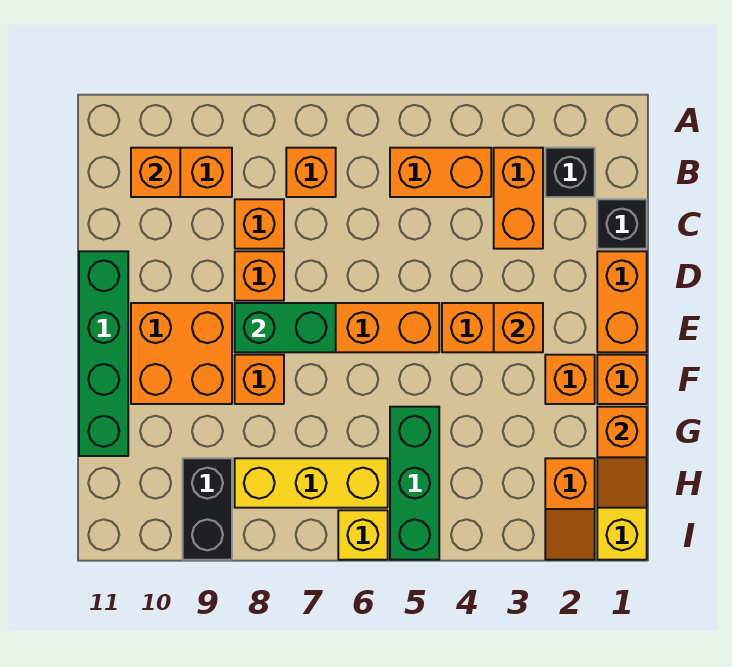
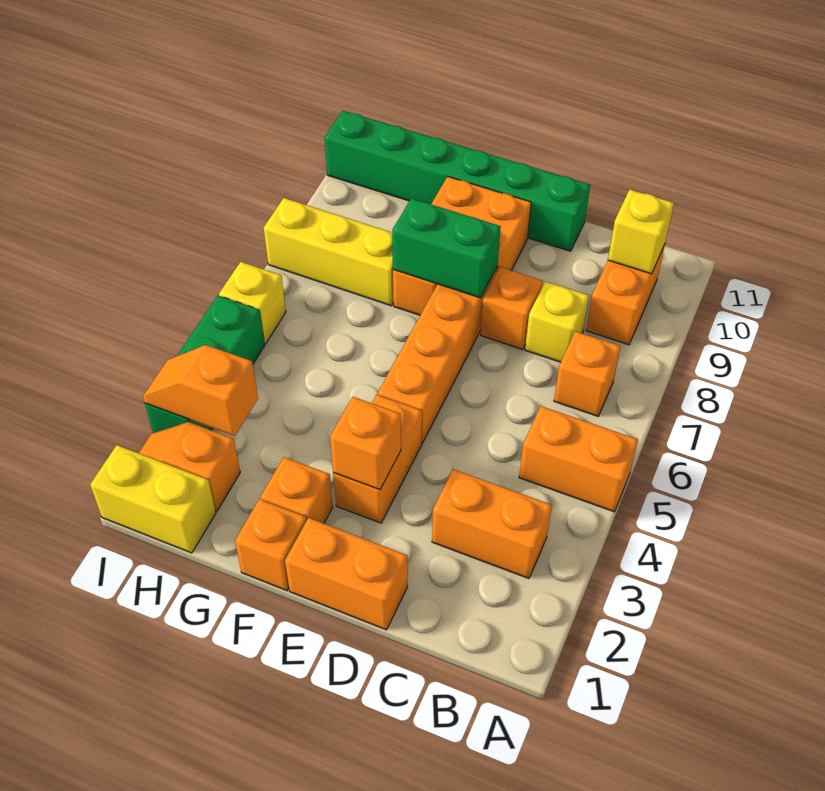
black brick B2 level 1 -> none
orange brick B4:B5 level 1 -> orange brick A5:B5 level 1
orange brick B10 level 2 -> yellow brick B10 level 2
black brick C1 level 1 -> none
orange brick C8 level 1 -> yellow brick C8 level 1
green brick D11:G11 level 1 -> green brick D11:I11 level 1
green brick E7:E8 level 2 -> green brick E8:F8 level 2
orange slope G1:H1 level 2 top G -> orange slope H3:I3 level 2 top H
green brick G5:I5 level 1 -> green brick I3:I5 level 1
yellow brick H6:H8 level 1 -> yellow brick G8:I8 level 1
black brick H9:I9 level 1 -> none

